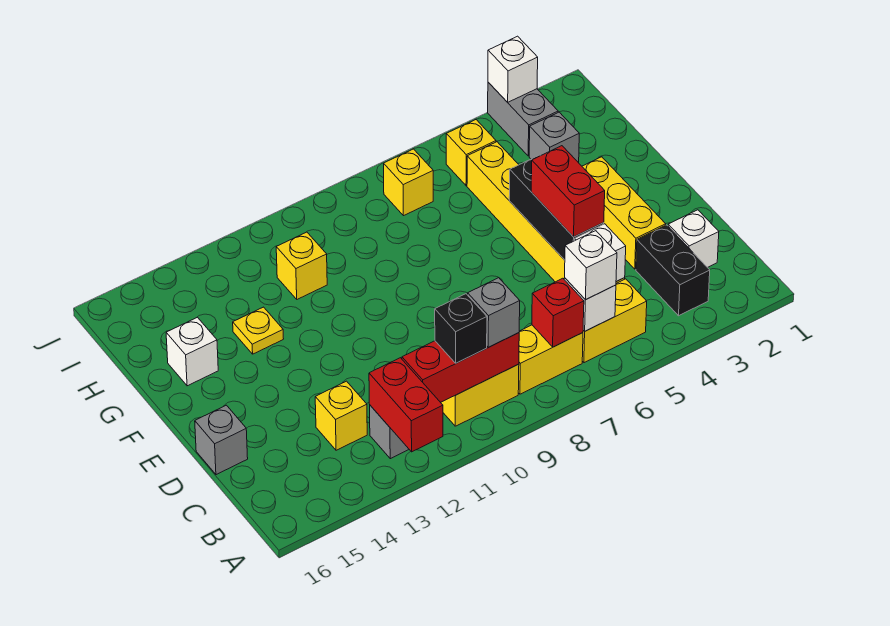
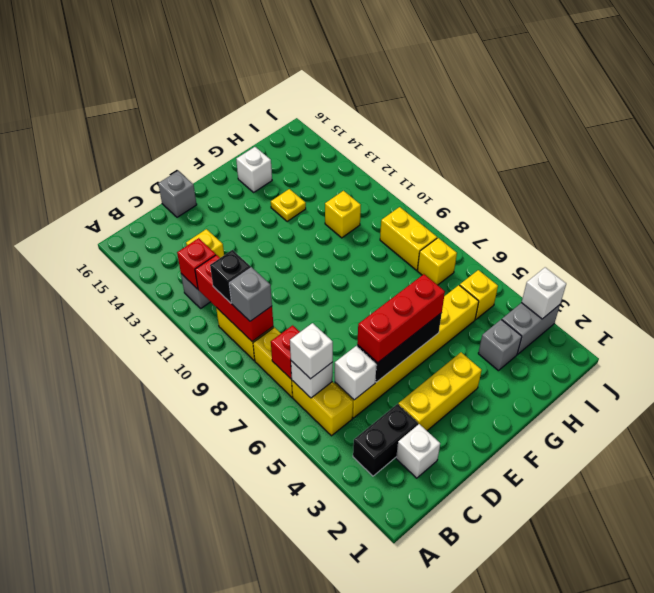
red brick A12:B12 level 2 -> red brick B12 level 2
red brick D5:E5 level 3 -> red brick D5:F5 level 3
none -> yellow brick I8:I9 level 1

